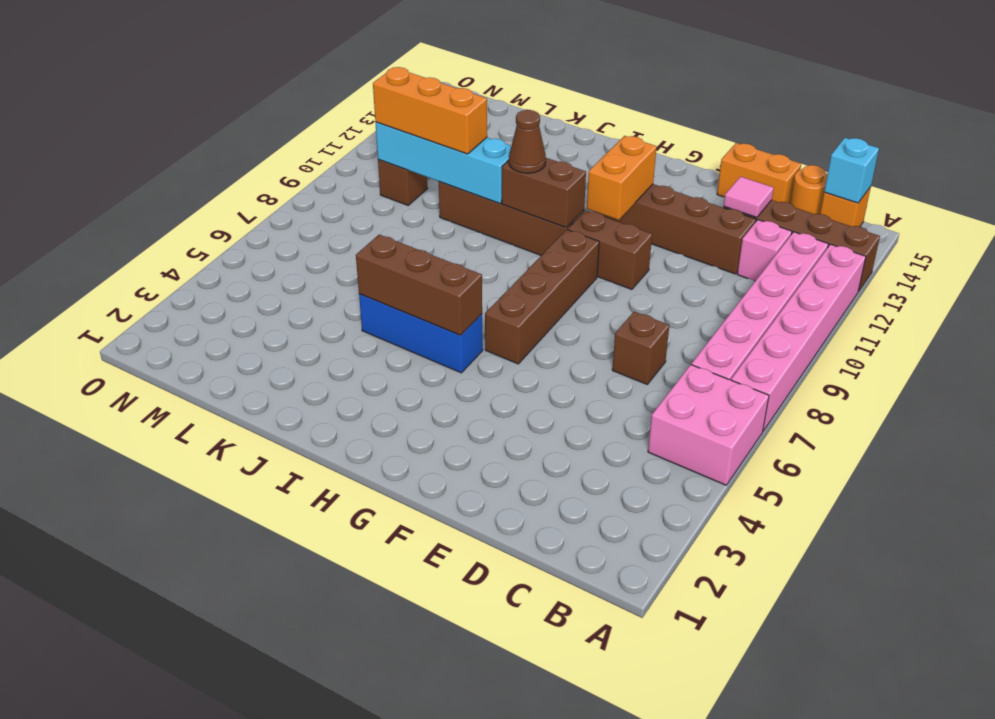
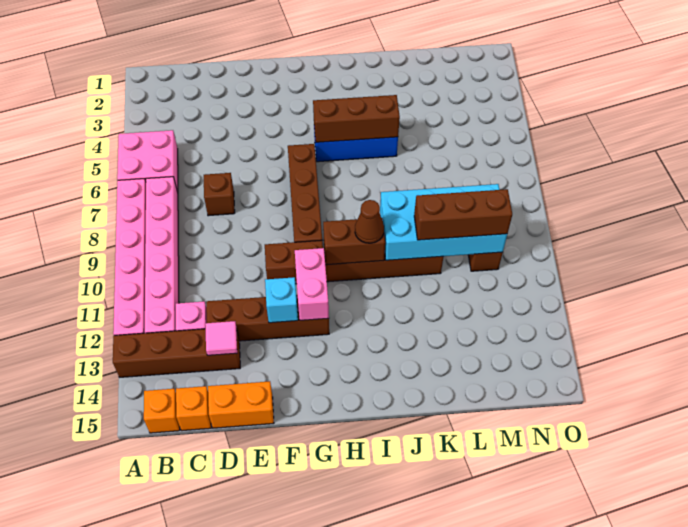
cyan brick B15 level 2 -> cyan brick F12 level 2
orange round brick C15 level 1 -> orange brick C15 level 1
orange brick G11:G12 level 2 -> pink brick G11:G12 level 2
cyan brick J10:M10 level 2 -> cyan brick J9:M10 level 2
orange brick K10:M10 level 3 -> brown brick K10:M10 level 3

